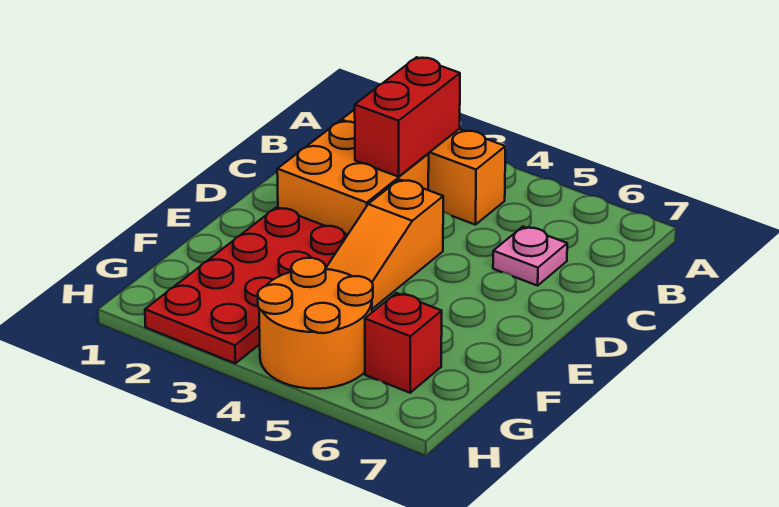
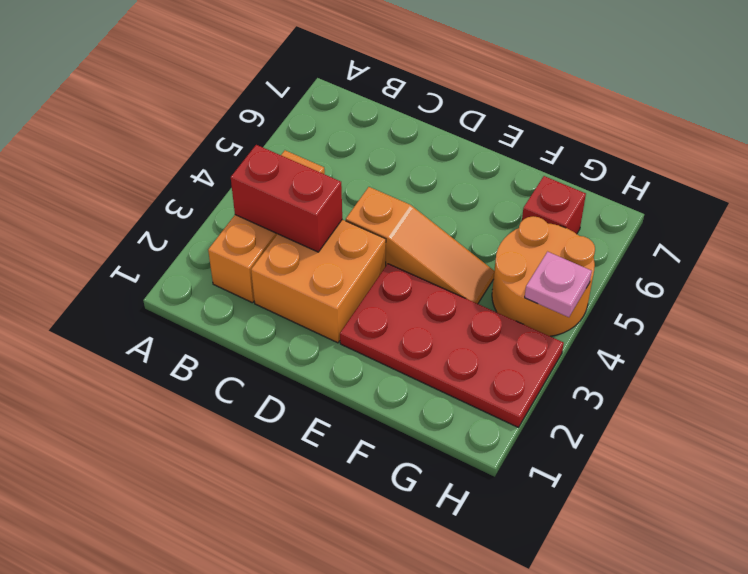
pink plate C6 level 1 -> pink plate H4 level 2

